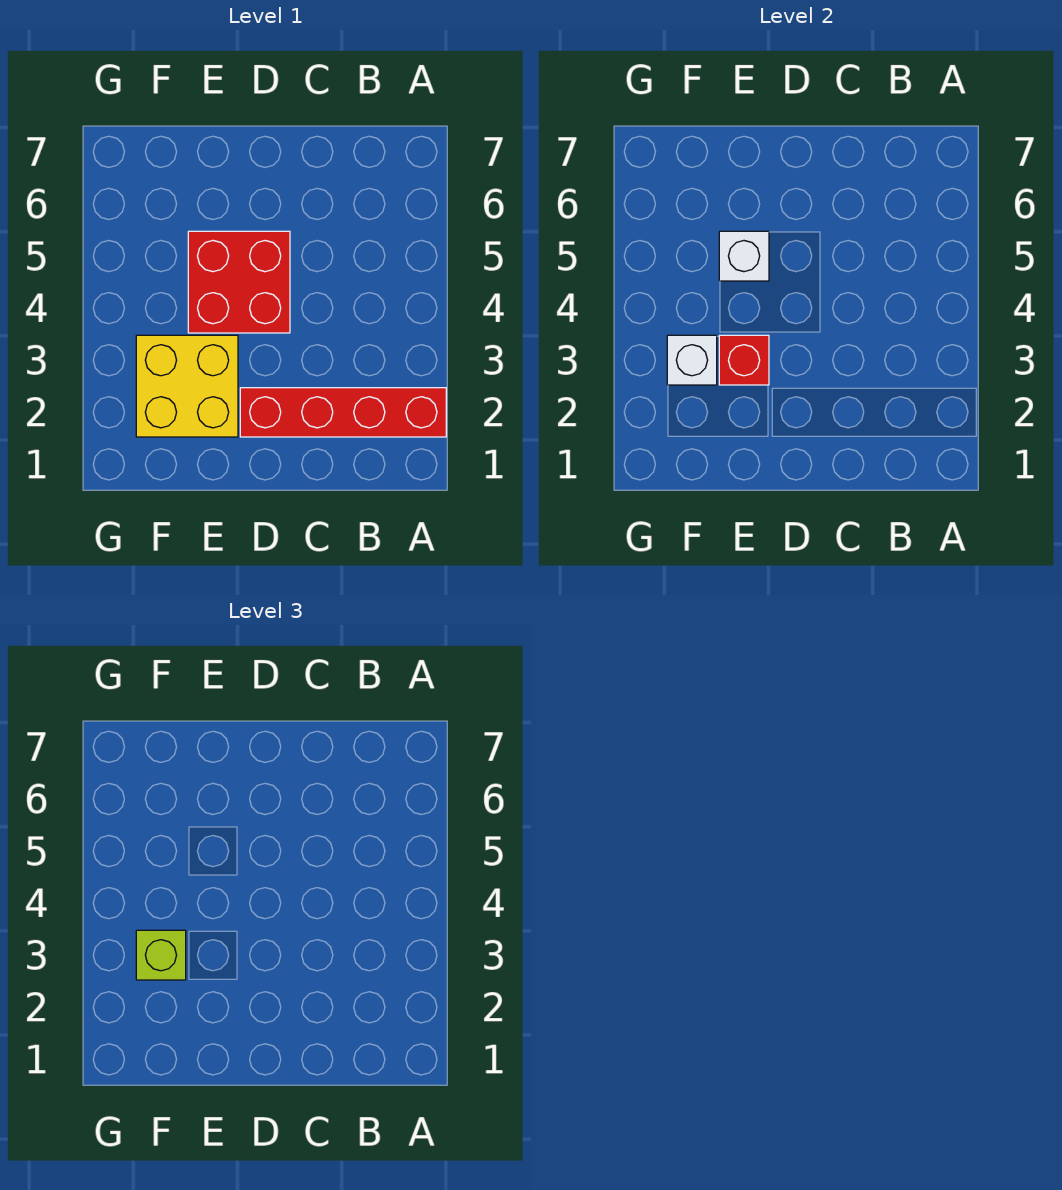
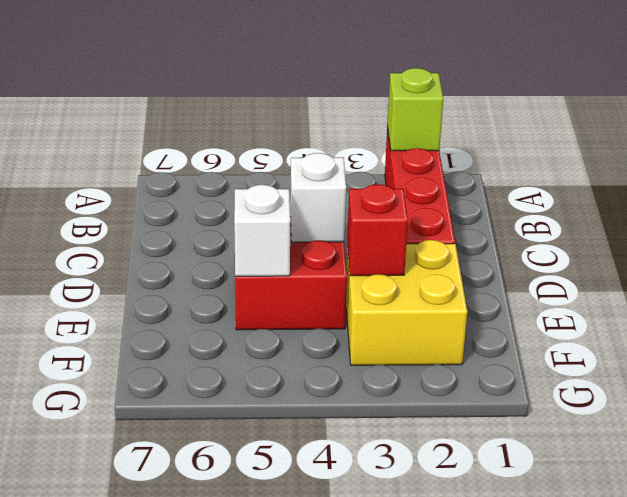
white brick F3 level 2 -> white brick D4 level 2
lime brick F3 level 3 -> lime brick A2 level 2

